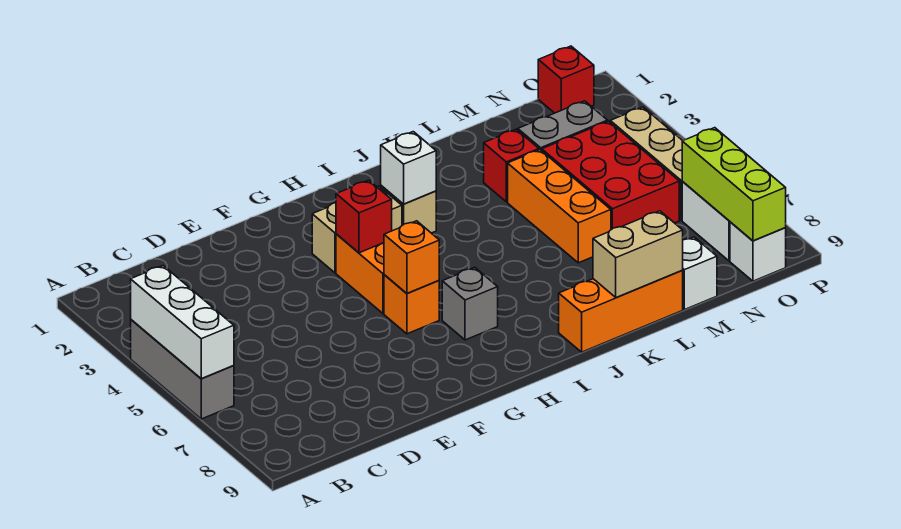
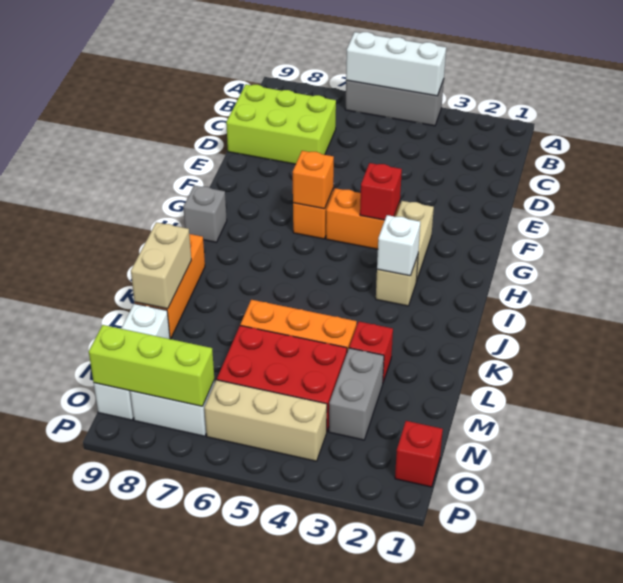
none -> lime brick C7:D9 level 1
grey brick H7 level 1 -> grey brick H9 level 1

